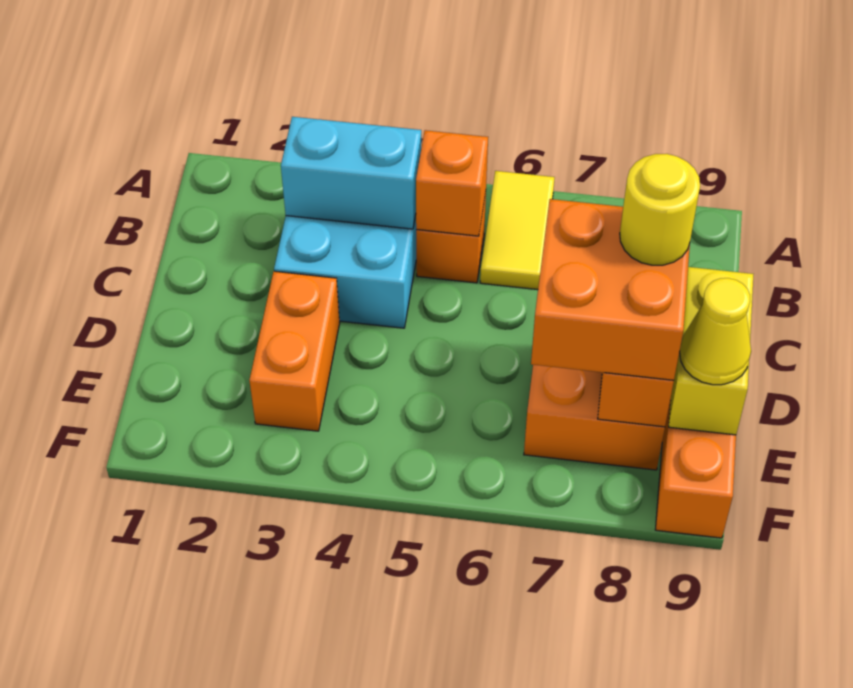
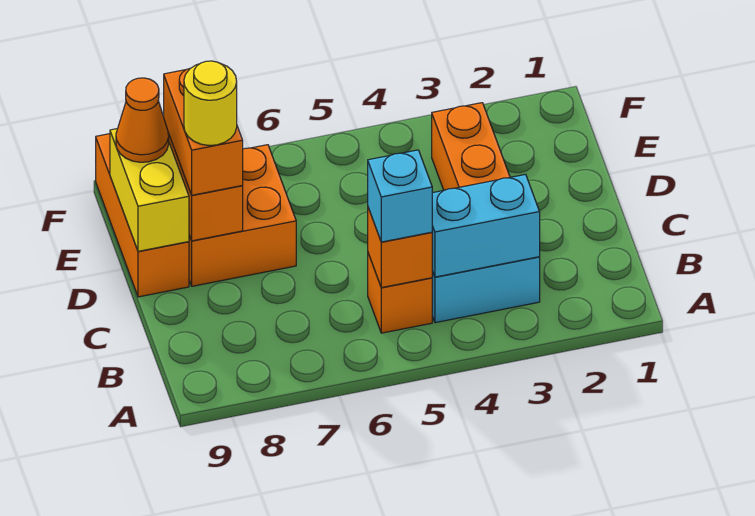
yellow tile A6:B6 level 1 -> none
none -> cyan brick B5 level 3
orange brick D7:E8 level 3 -> orange brick D8:E8 level 3
yellow cone E9 level 3 -> orange cone E9 level 3

